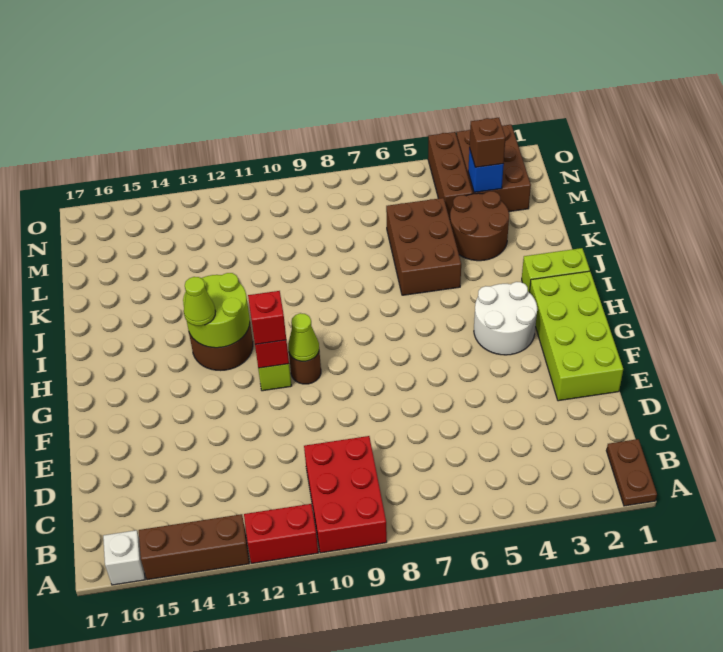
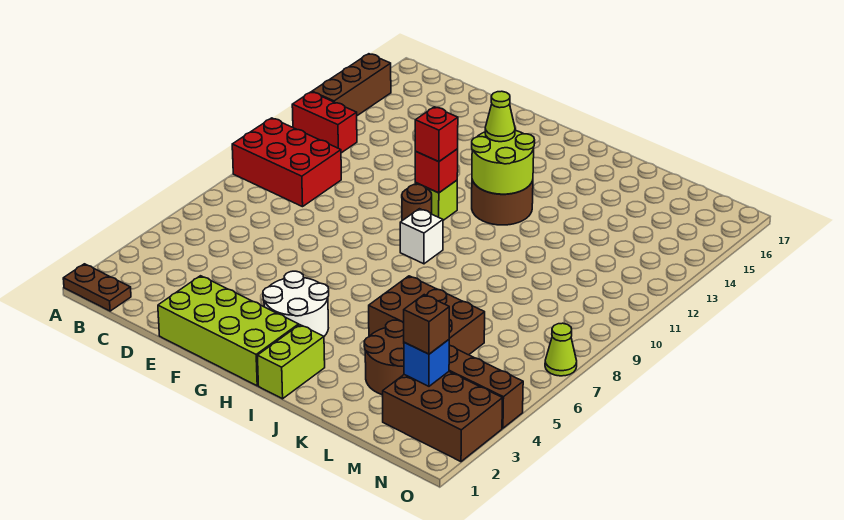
red brick A11:A12 level 1 -> red brick A12:B12 level 1
white brick A16 level 1 -> white brick H9 level 1
lime cone G10 level 2 -> lime cone O7 level 1

